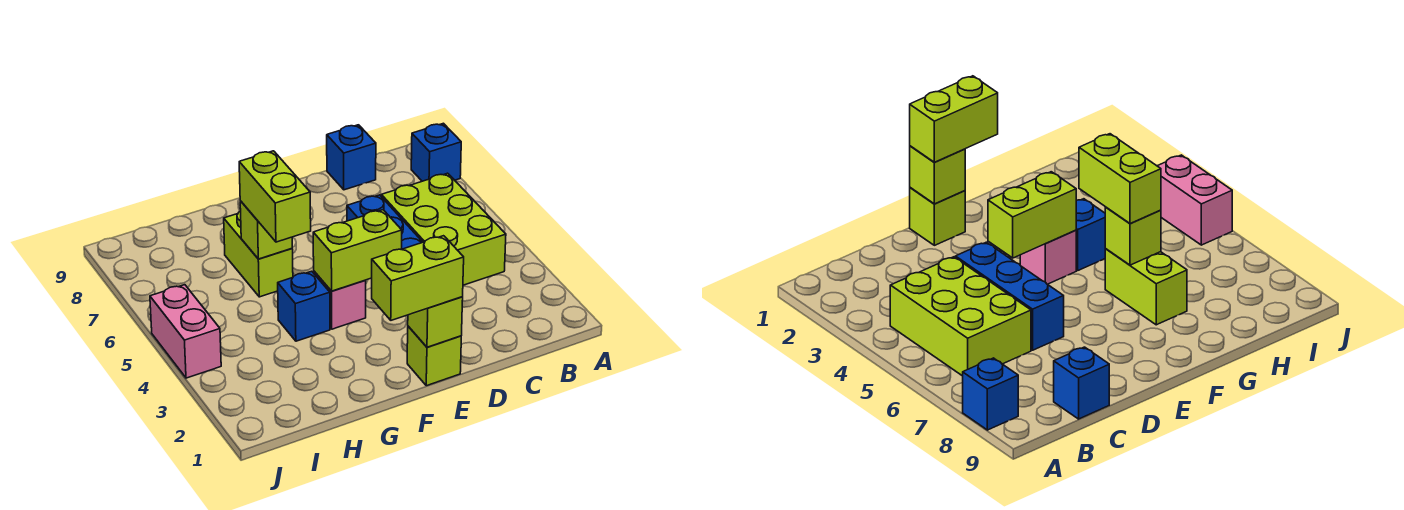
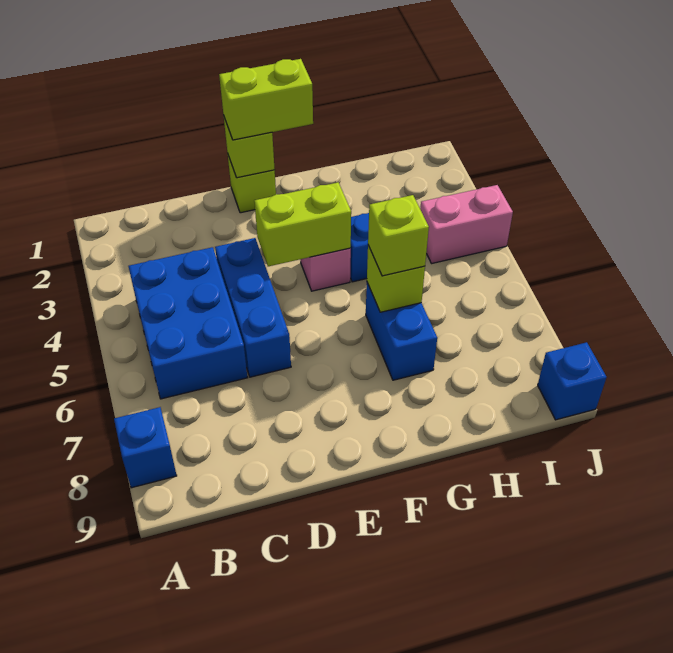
lime brick B4:C6 level 1 -> blue brick B4:C6 level 1
blue brick C9 level 1 -> blue brick J9 level 1
lime brick G5:G6 level 3 -> lime brick G6 level 3
lime brick G6:G7 level 1 -> blue brick G6:G7 level 1
pink brick J4:J5 level 1 -> pink brick I4:J4 level 1

